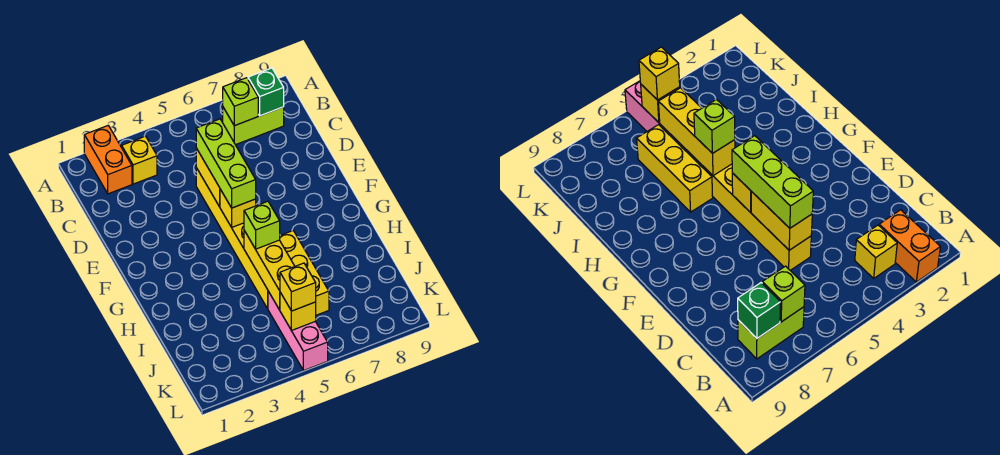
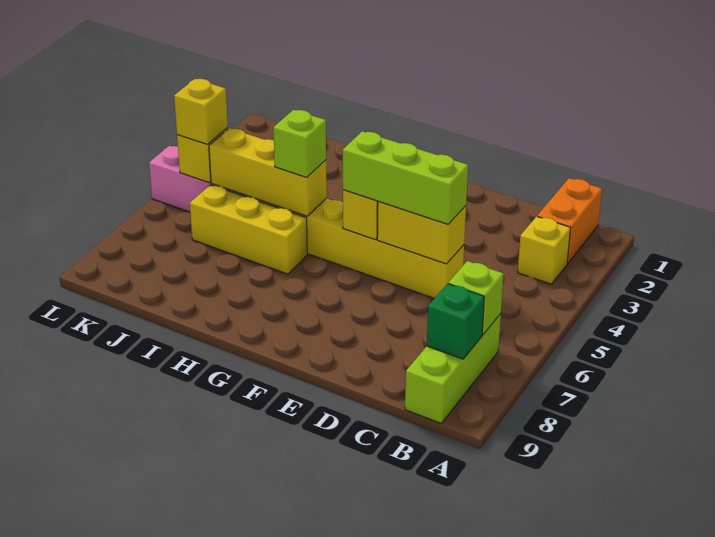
orange brick A2:B2 level 1 -> orange brick B1:B2 level 1
lime brick B7:B8 level 1 -> lime brick B7:B9 level 1

